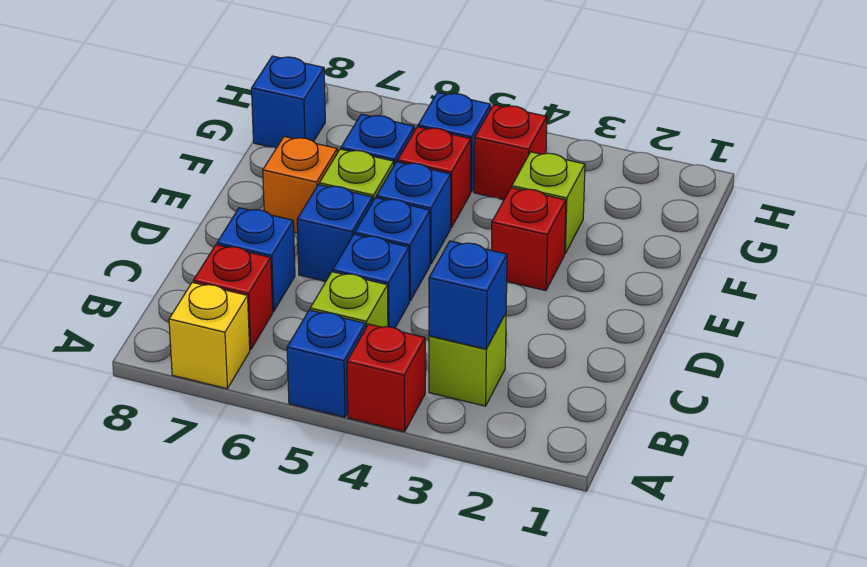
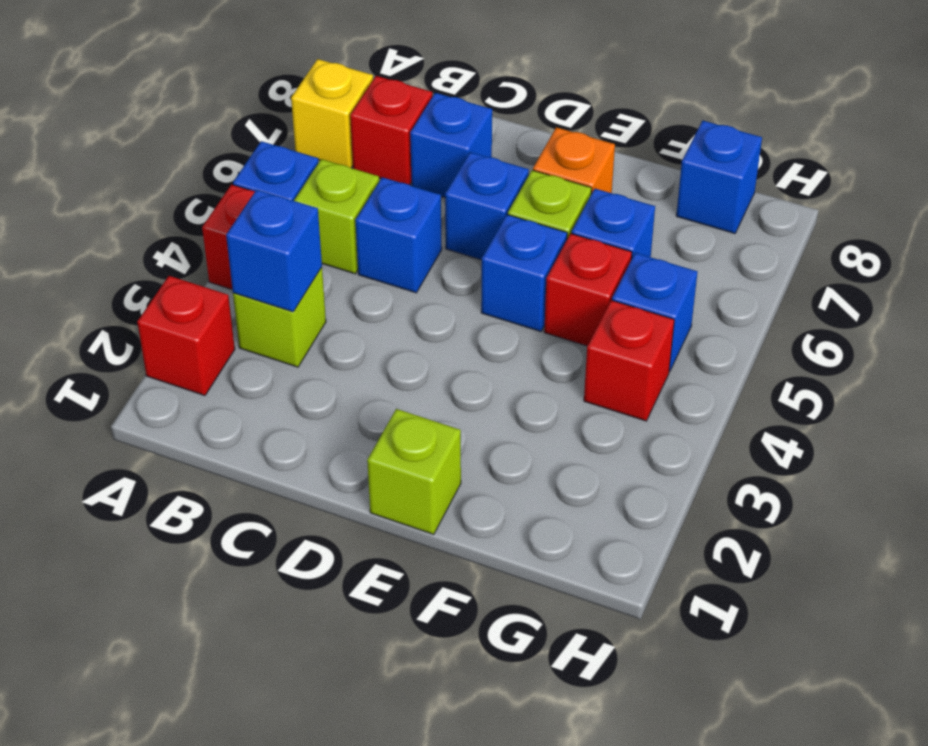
blue brick D5 level 1 -> none
red brick E3 level 1 -> red brick A2 level 1
lime brick F3 level 1 -> lime brick E1 level 1

